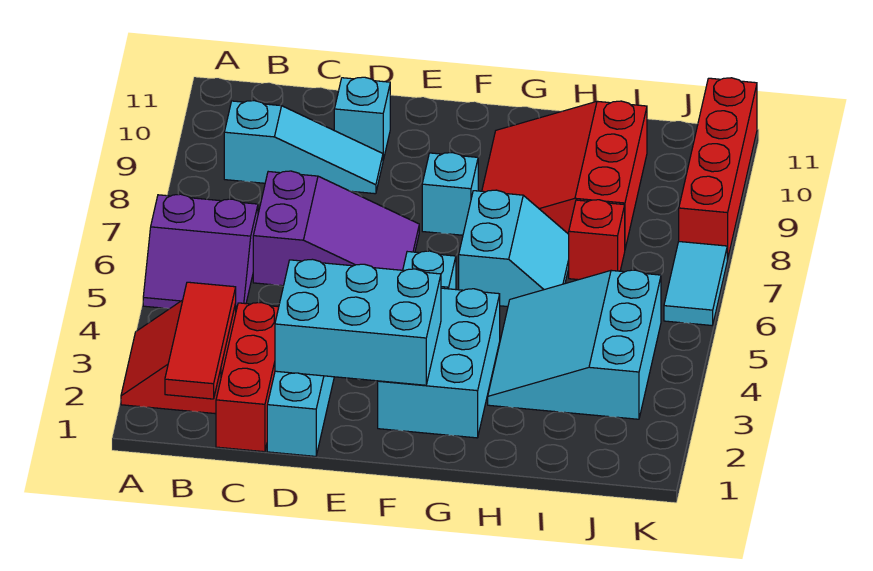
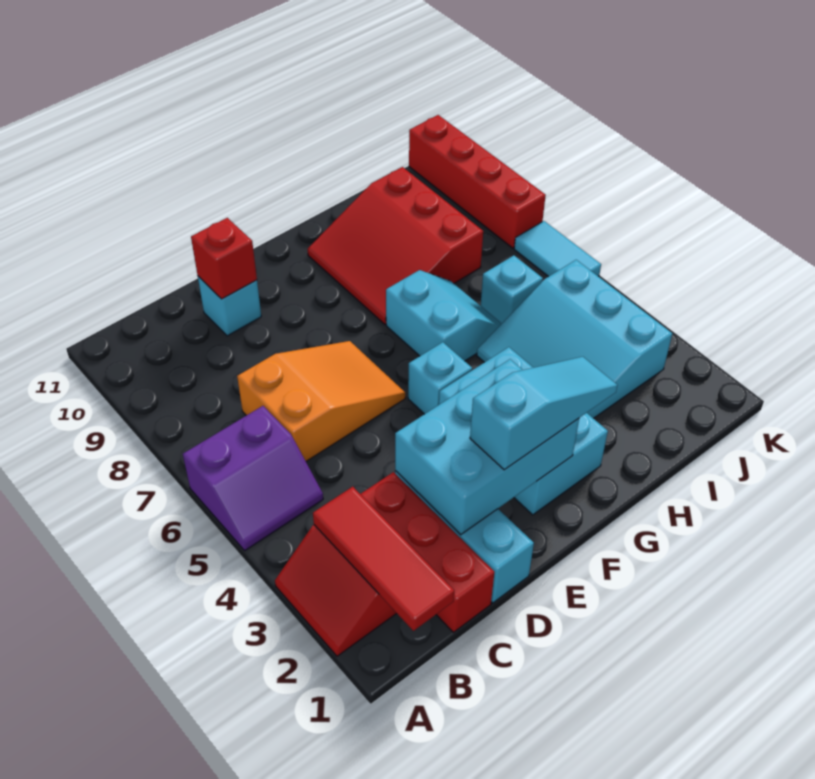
cyan slope B9:D9 level 1 top B -> cyan slope E2:G2 level 3 top E
purple slope C6:E7 level 1 top C -> orange slope C6:E7 level 1 top C
cyan brick F8 level 1 -> cyan brick I6 level 1
red brick I7 level 1 -> red brick D10 level 2

